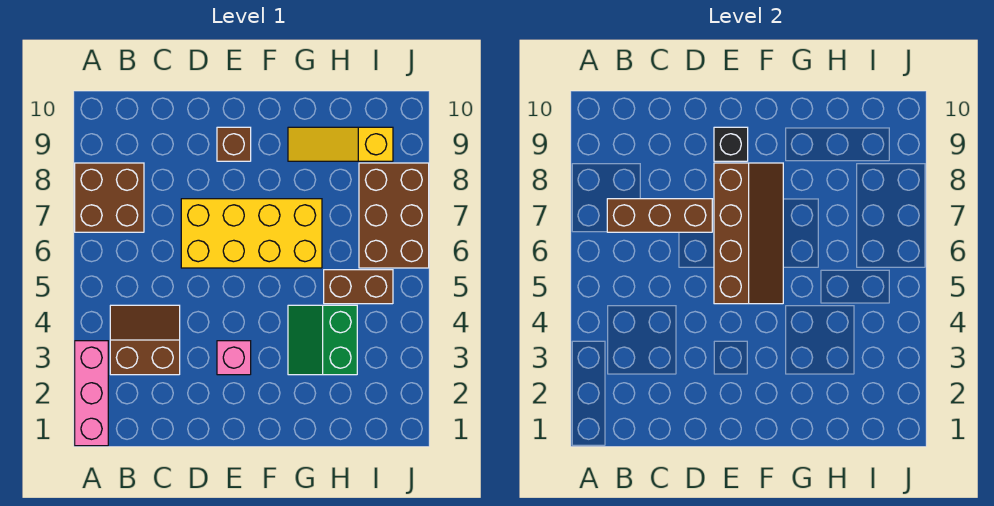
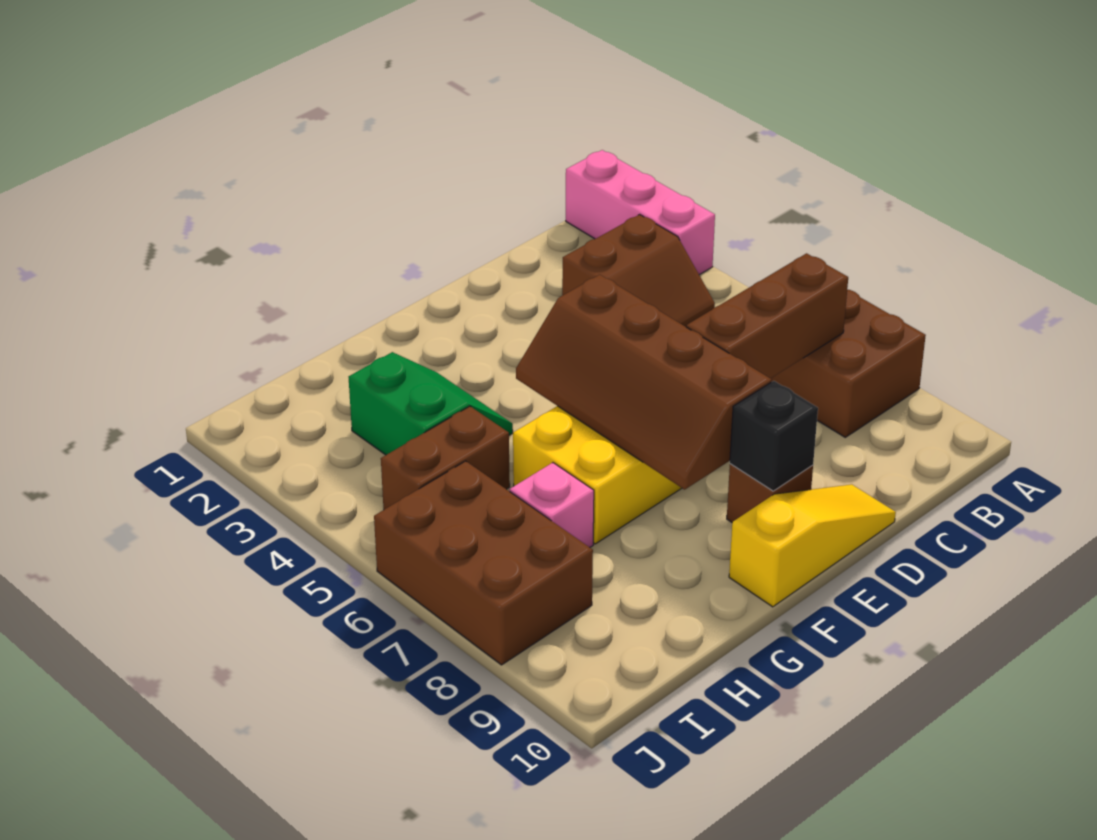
pink brick E3 level 1 -> pink brick H7 level 1
yellow slope G9:I9 level 1 top I -> yellow slope D10:F10 level 1 top F

